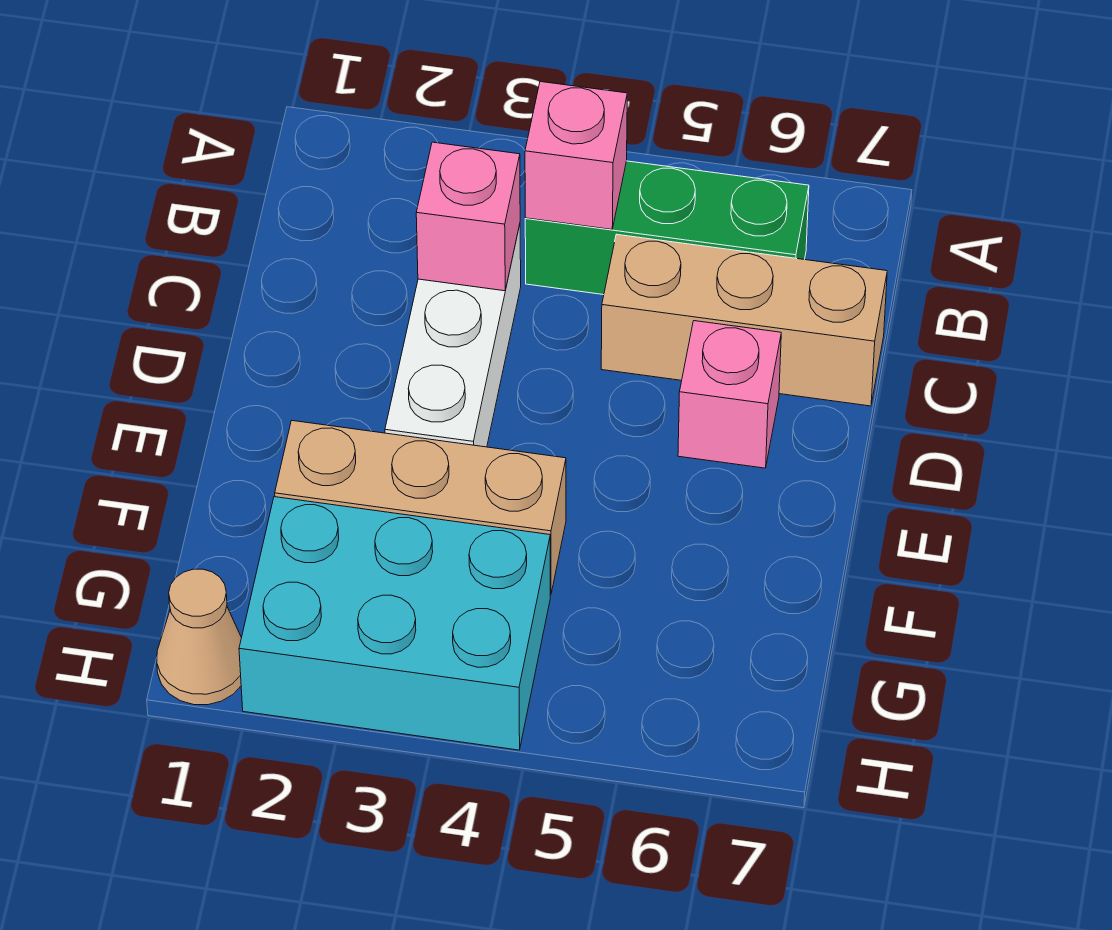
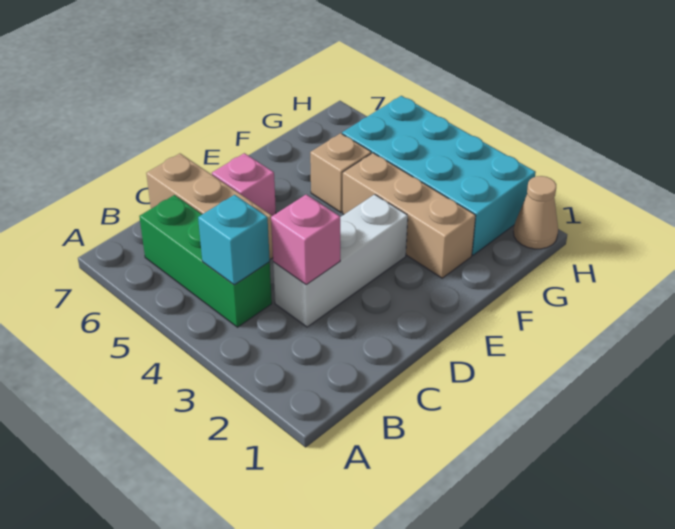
pink brick B4 level 2 -> cyan brick B4 level 2
none -> tan brick F5 level 1
cyan brick G2:H4 level 1 -> cyan brick G2:H5 level 1

